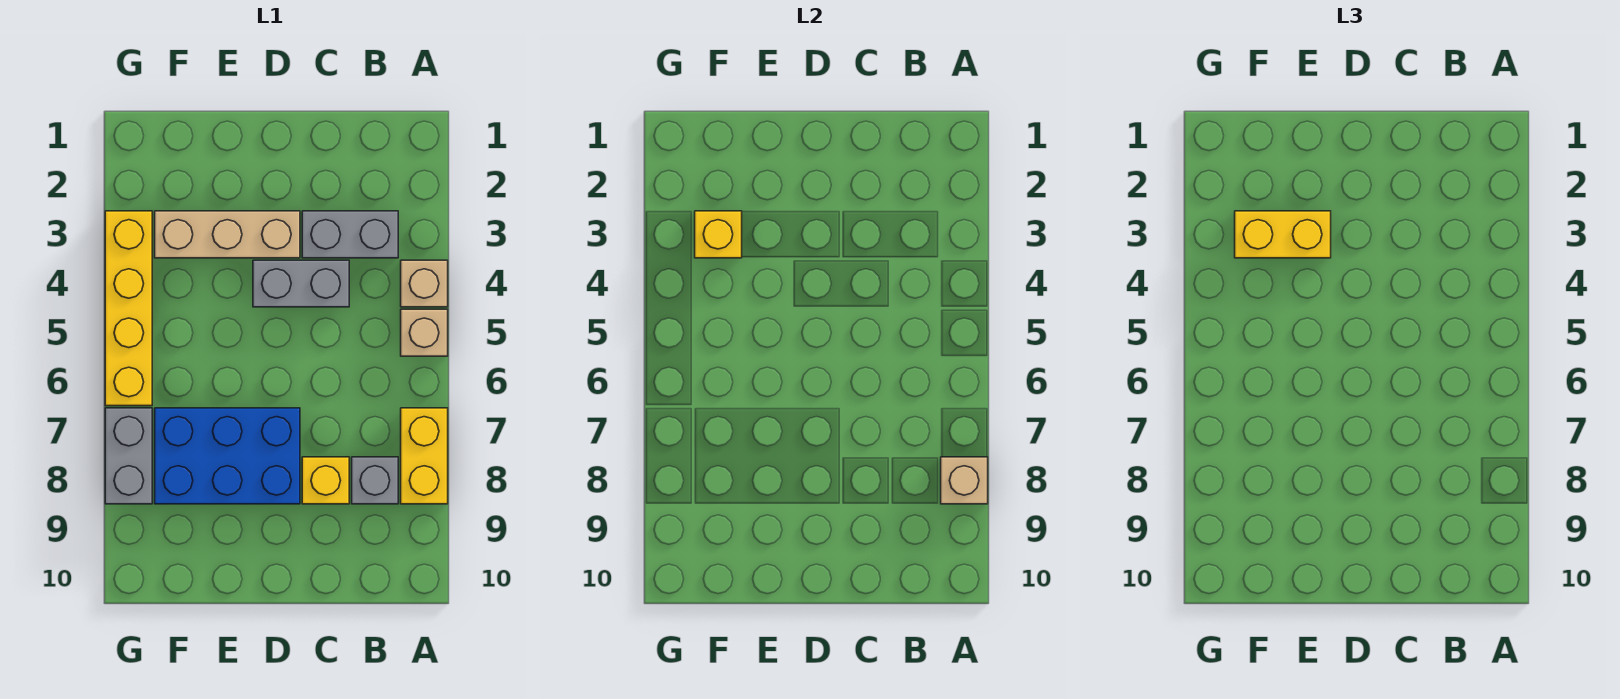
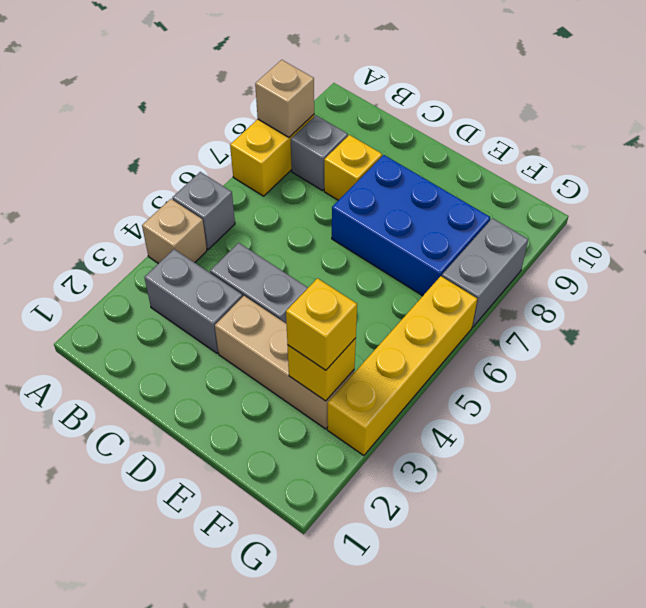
tan brick A5 level 1 -> grey brick A5 level 1
yellow brick E3:F3 level 3 -> yellow brick F3 level 3

